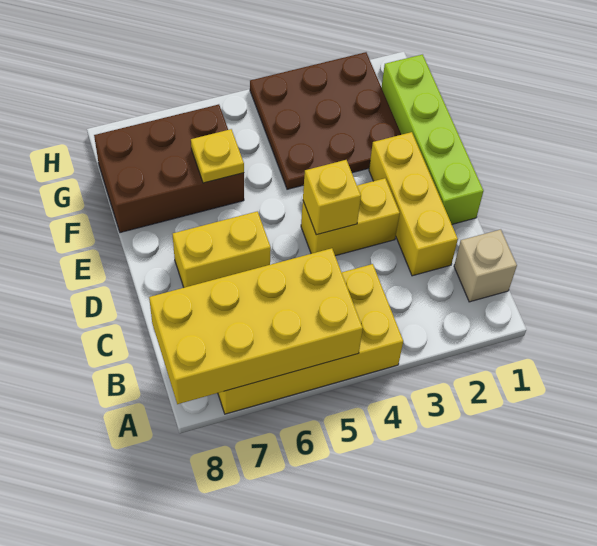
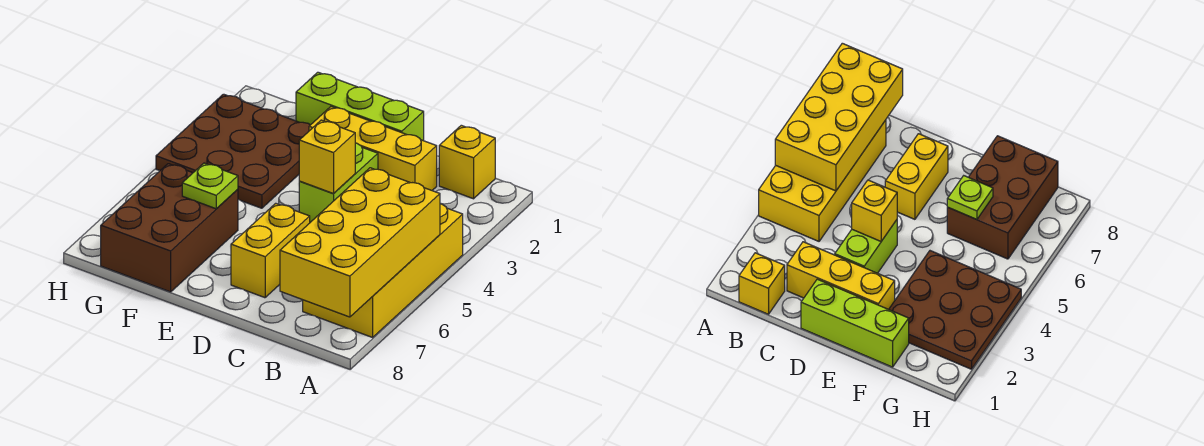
tan brick B1 level 1 -> yellow brick B1 level 1
lime brick D1:G1 level 1 -> lime brick D1:F1 level 1
yellow brick D3:D4 level 1 -> lime brick D3:D4 level 1
yellow plate F6 level 2 -> lime plate F6 level 2

